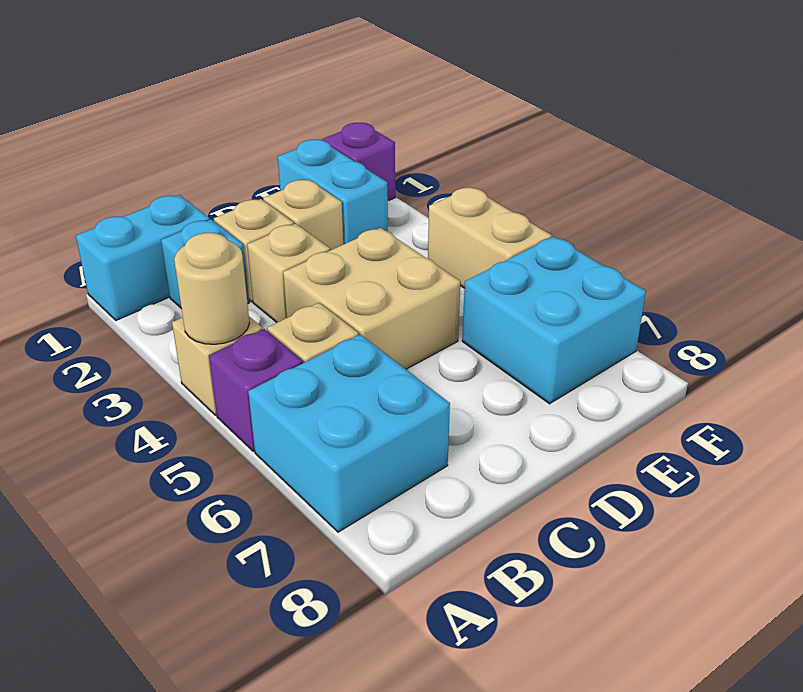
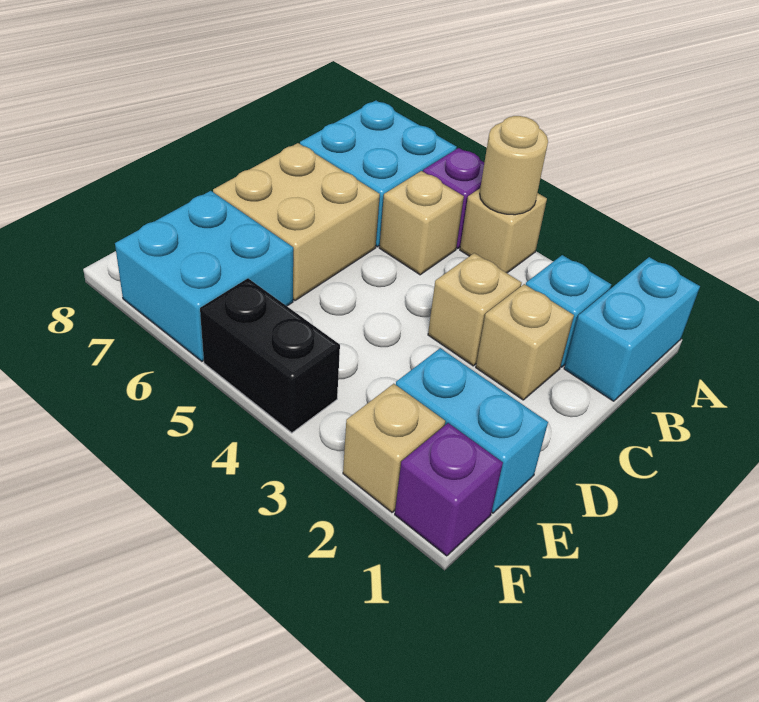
tan brick C4:D5 level 1 -> tan brick C6:D7 level 1
tan brick D2 level 1 -> tan brick F2 level 1
tan brick F4:F5 level 1 -> black brick F4:F5 level 1

